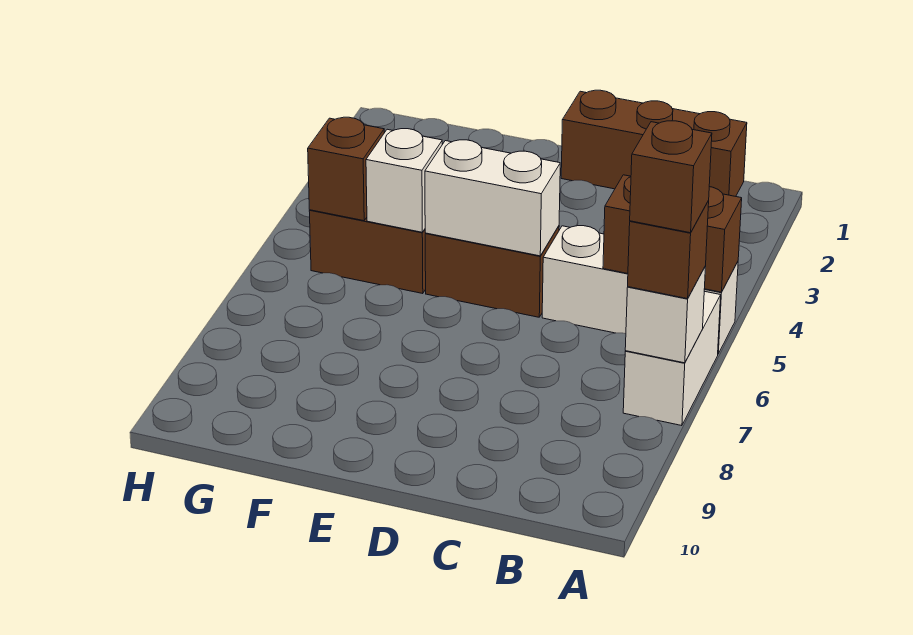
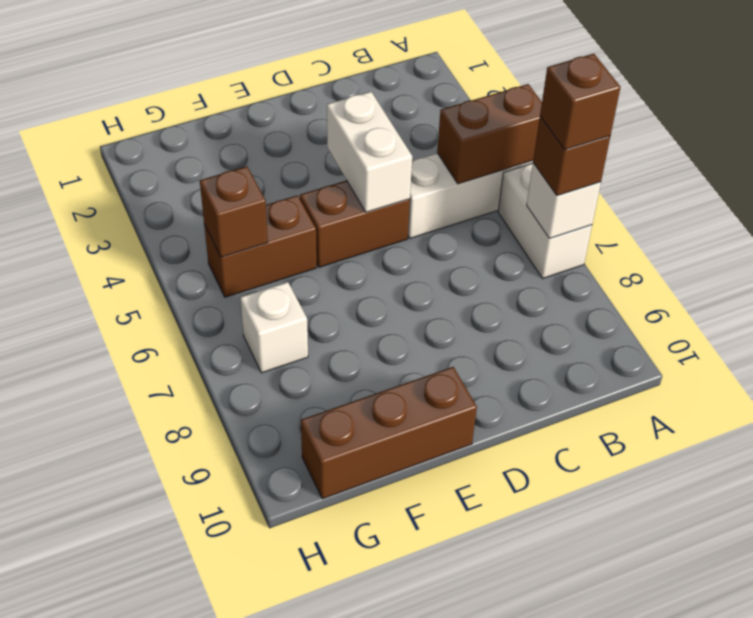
brown brick B1:D1 level 1 -> brown brick E10:G10 level 1
white brick D5:E5 level 2 -> white brick D4:D5 level 2
white brick F5 level 2 -> white brick G7 level 1

